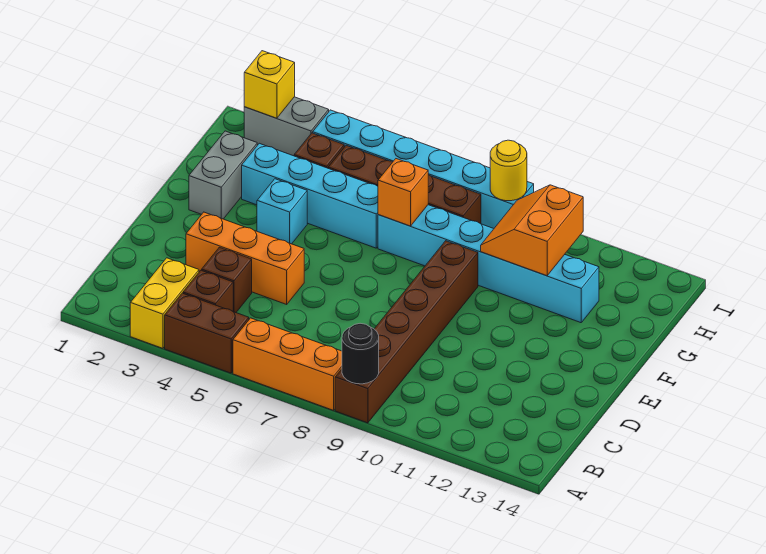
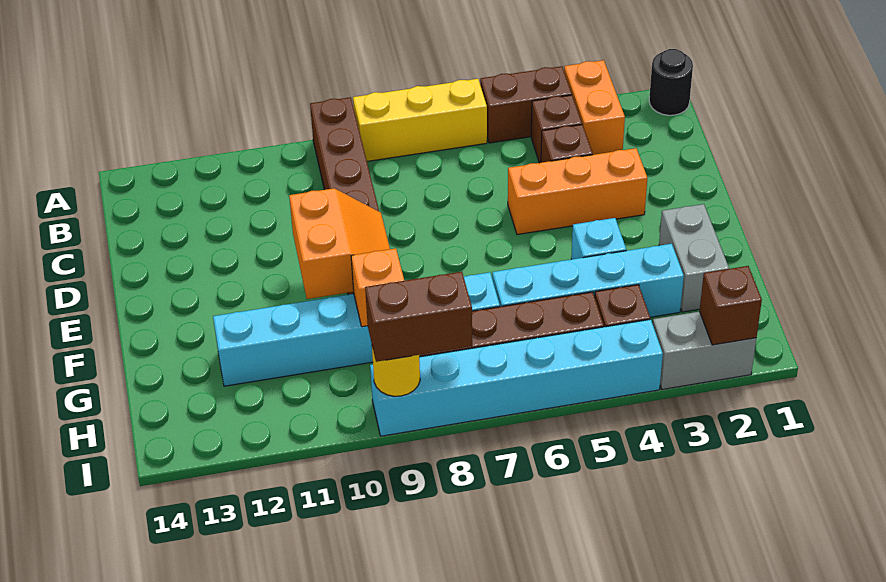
yellow brick A3:B3 level 1 -> orange brick A3:B3 level 1
orange brick A6:A8 level 1 -> yellow brick A6:A8 level 1
black round brick A9 level 2 -> black round brick A1 level 1
orange brick G7 level 2 -> orange brick G9 level 2
orange slope G10:H11 level 2 top 11 -> orange slope E9:F10 level 2 top 10
yellow brick I2 level 2 -> brown brick I2 level 2
none -> brown brick I8:I9 level 3

